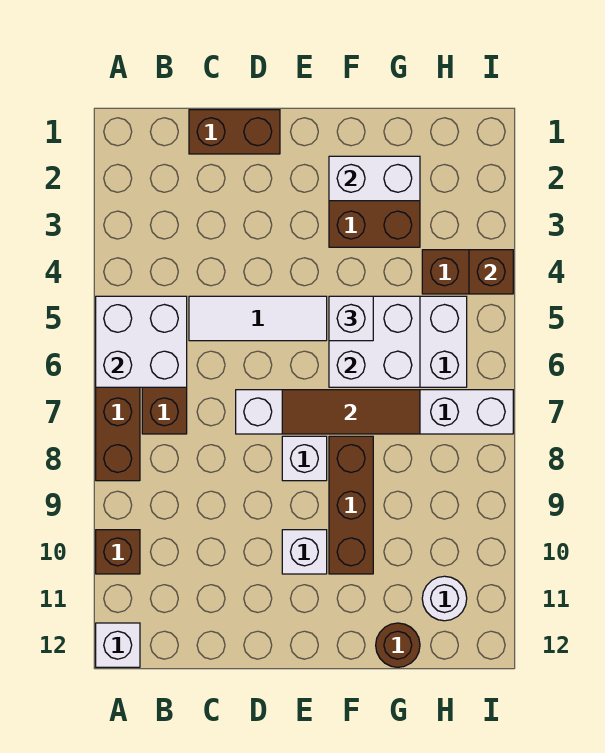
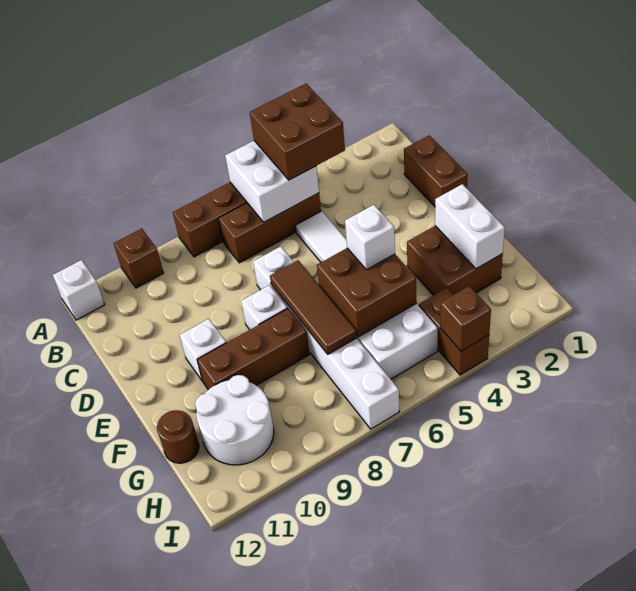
none -> brown brick A4:B5 level 3
white brick F5:G6 level 2 -> brown brick F5:G6 level 2
white round brick H11 level 1 -> white round brick G10:H11 level 1

